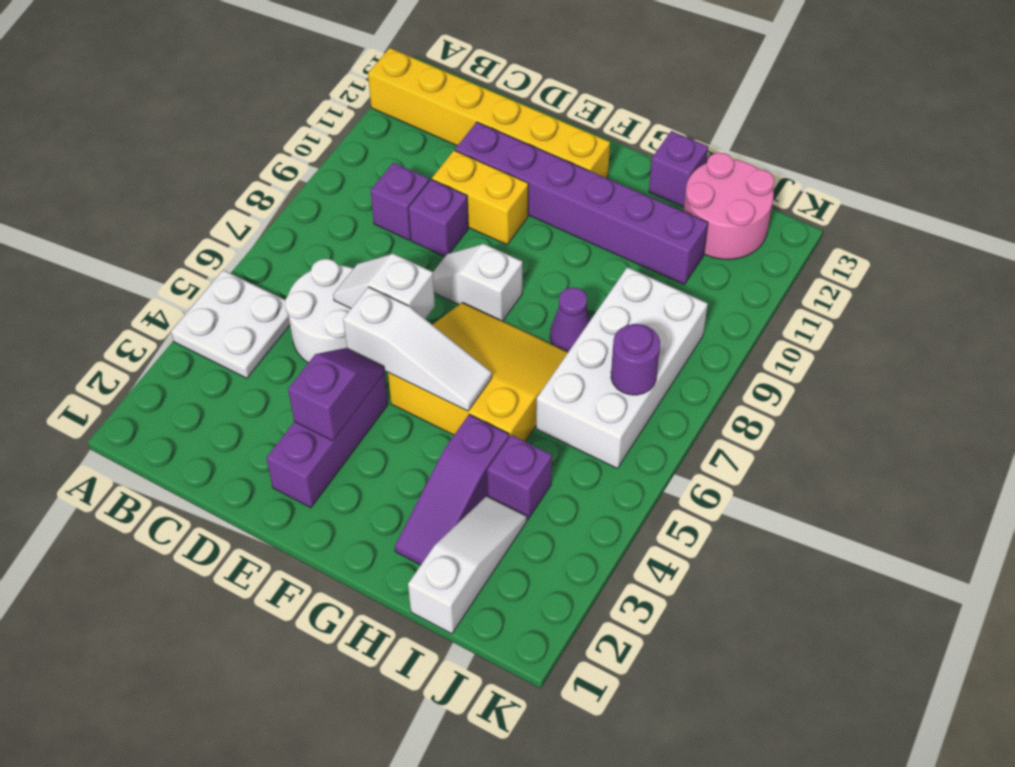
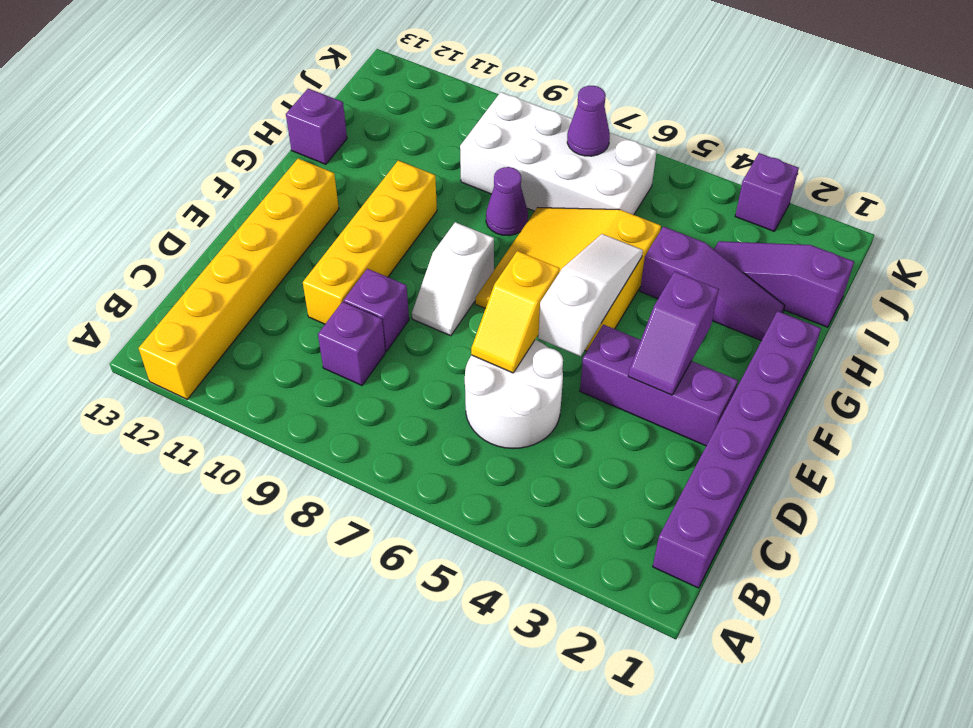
white plate A4:B5 level 1 -> none
white slope D6:E6 level 2 top E -> yellow slope D6:E6 level 2 top E
yellow brick D10:E10 level 1 -> yellow brick D10:G10 level 1
purple brick D11:I11 level 1 -> purple brick B1:G1 level 1
purple slope E3:E4 level 2 top 3 -> purple slope E3:F3 level 2 top F
white slope I1:I3 level 1 top 1 -> purple slope I1:I3 level 1 top 1
purple brick I4 level 1 -> purple brick K3 level 1
pink round brick I12:J13 level 1 -> none
purple round brick J7 level 2 -> purple cone J7 level 2

